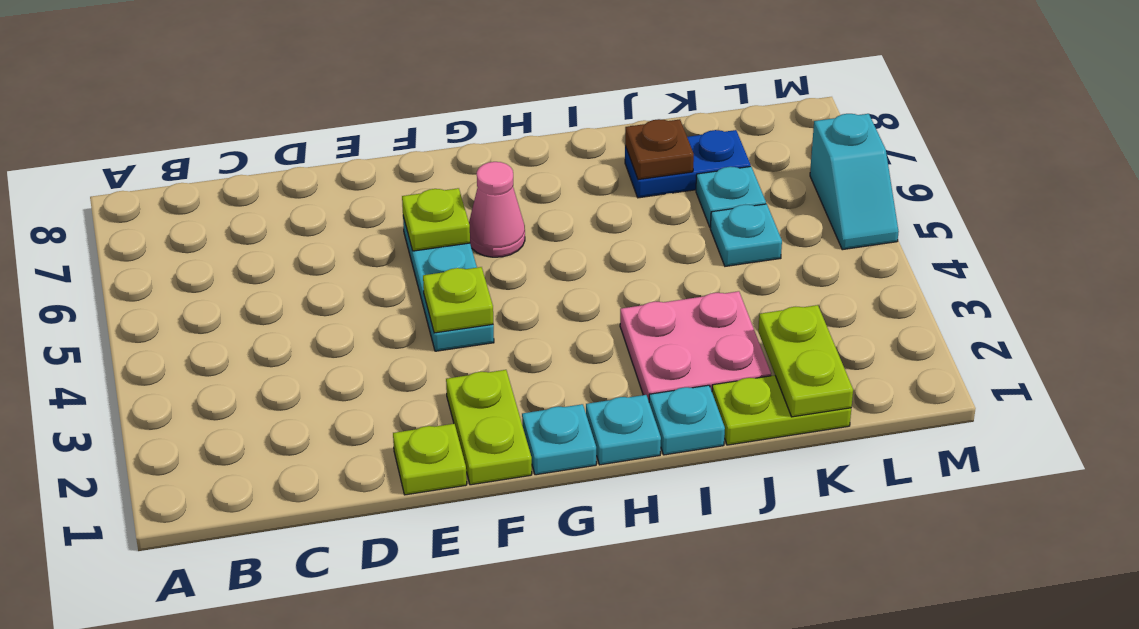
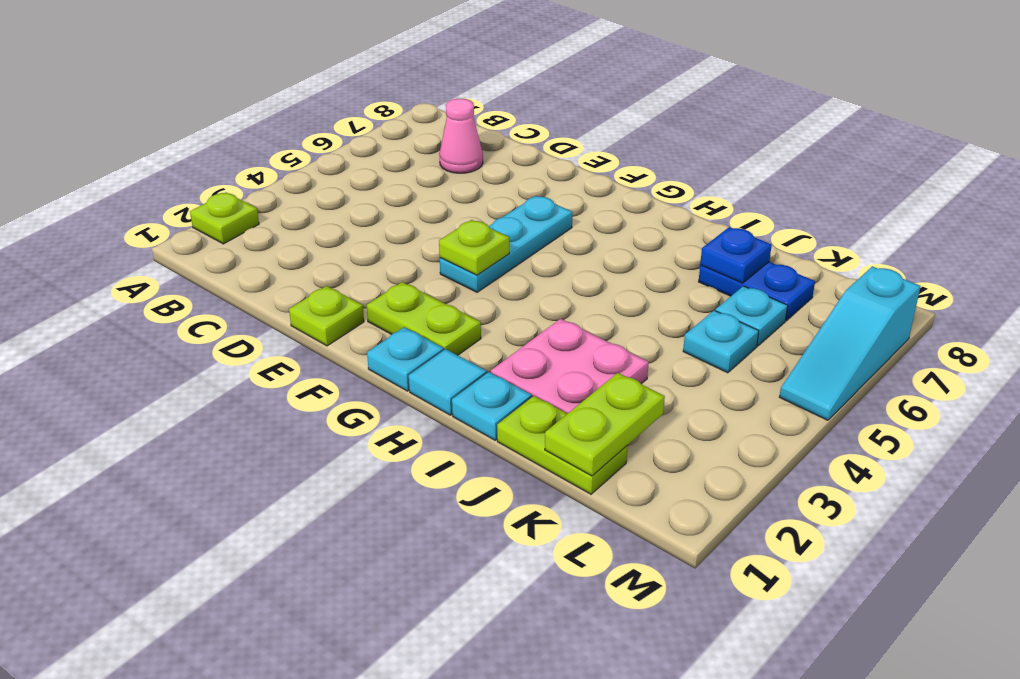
lime plate F1:F2 level 1 -> lime plate F2:G2 level 1
lime plate F6 level 2 -> lime plate A2 level 1
pink cone G6 level 1 -> pink cone C7 level 1
cyan plate H1 level 1 -> cyan tile H1 level 1
brown plate J7 level 2 -> blue plate J7 level 2
cyan slope M5:M6 level 1 top 6 -> cyan slope M5:M7 level 1 top 7

